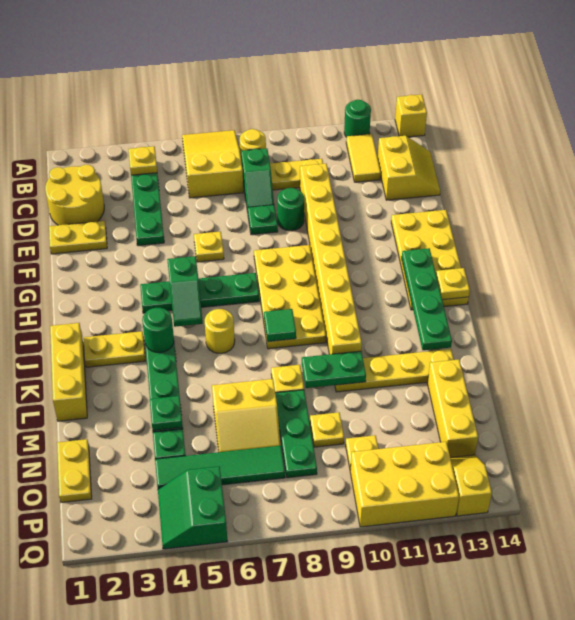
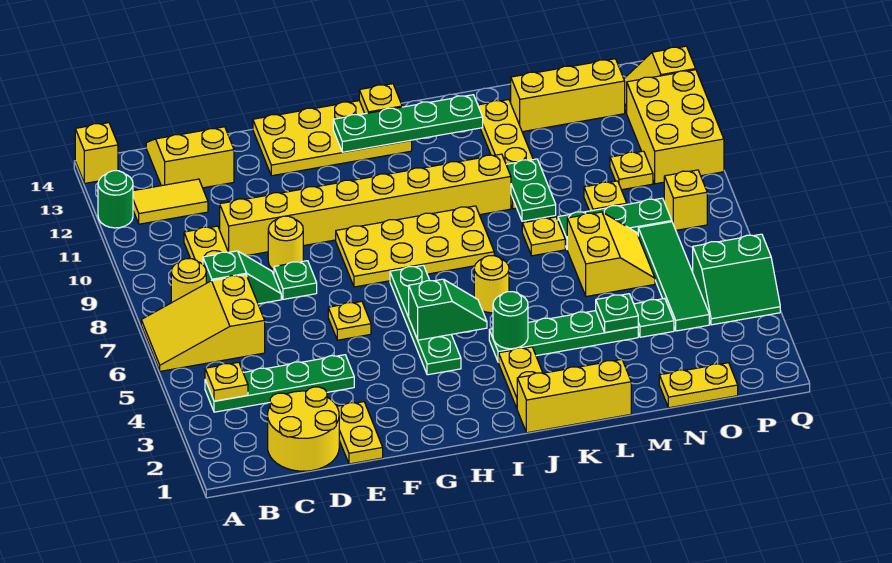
green round brick E9 level 1 -> yellow round brick E9 level 1
green tile J8 level 2 -> none
none -> yellow brick P8 level 1

